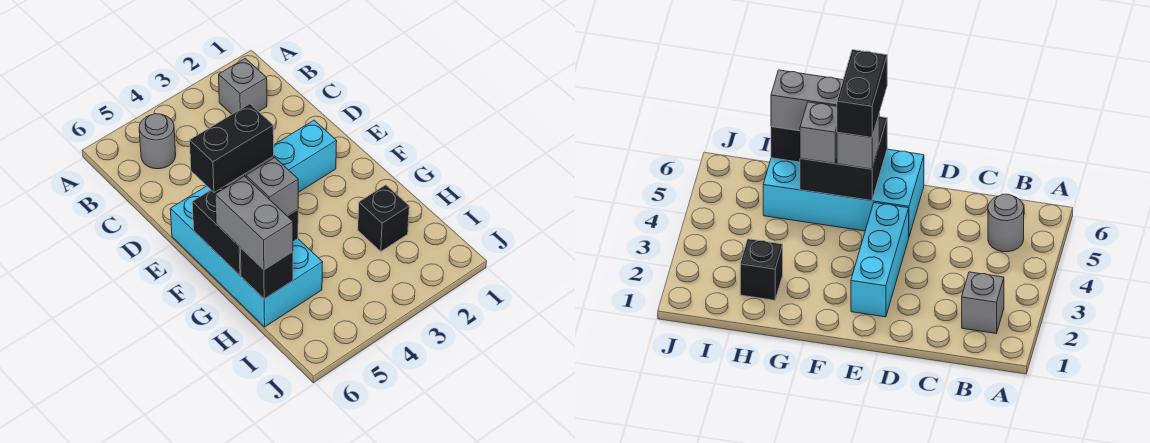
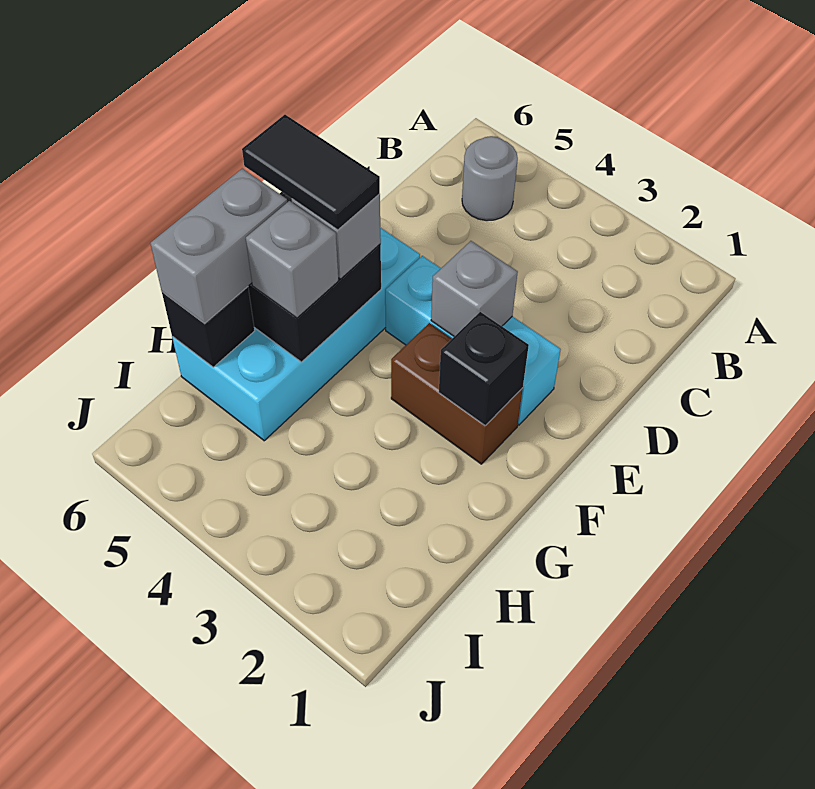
grey brick B2 level 1 -> grey brick E3 level 2
none -> brown brick F2:F3 level 1
black brick F5:F6 level 4 -> black tile F5:F6 level 4
black brick H2 level 1 -> black brick F2 level 2

